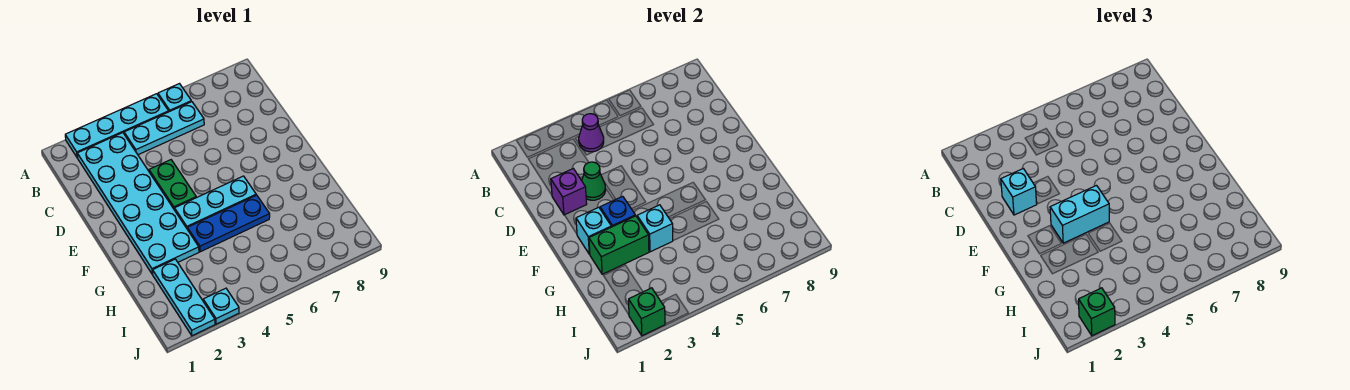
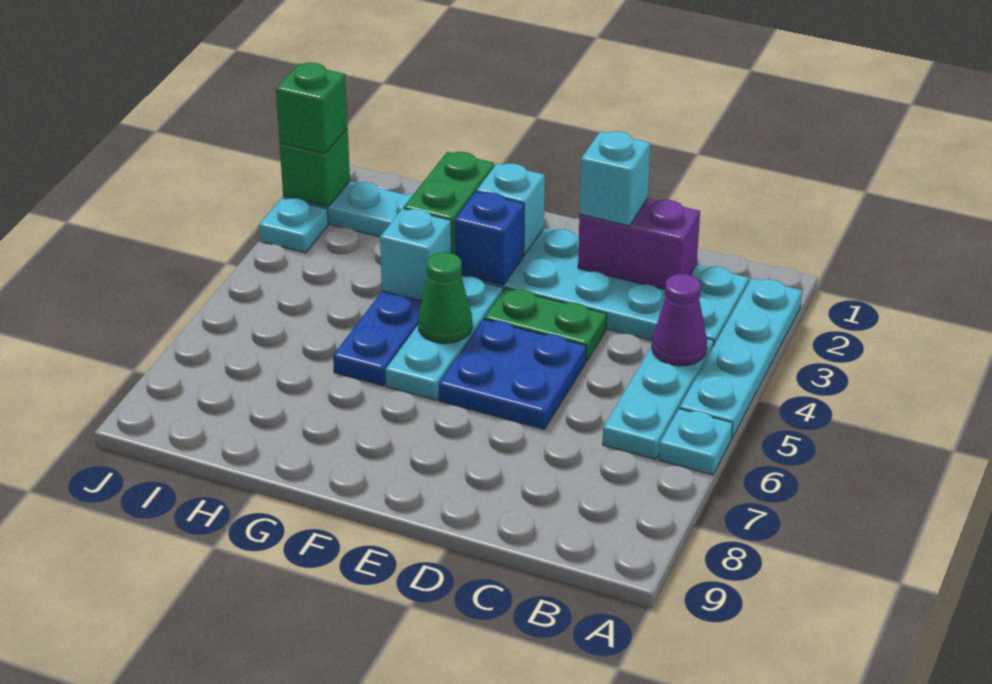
purple brick D2 level 2 -> purple brick C2:D2 level 2
green cone D3 level 2 -> green cone F5 level 2
none -> blue plate D5:E6 level 1
cyan brick F3:F4 level 3 -> none

